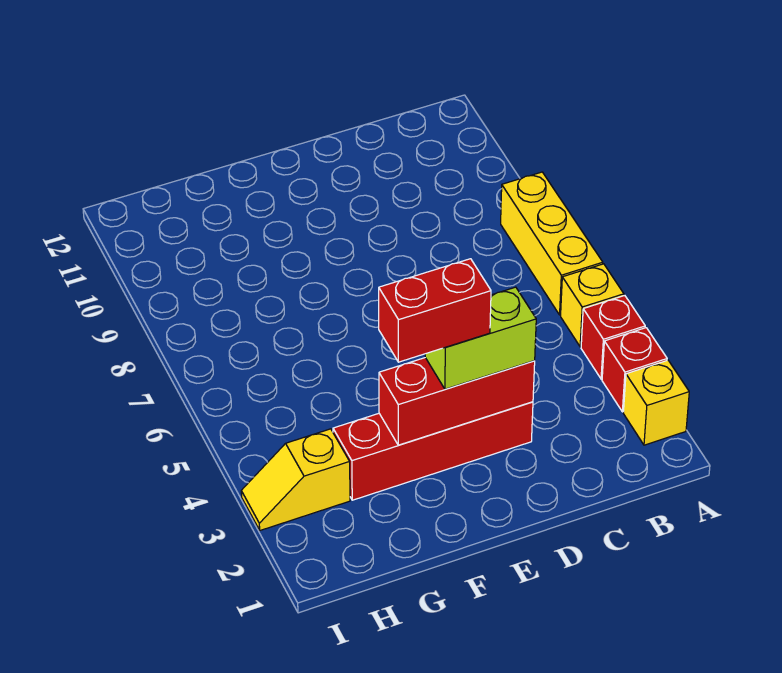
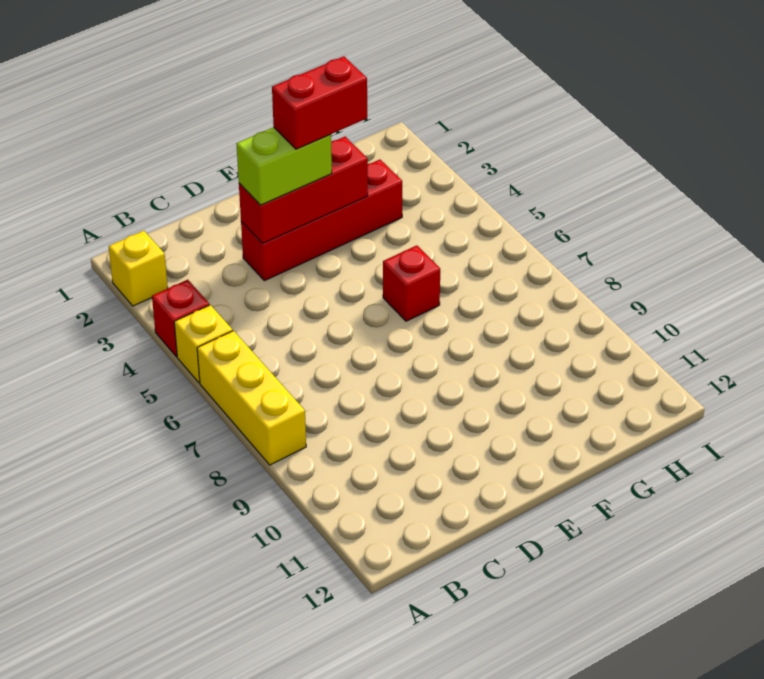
red brick A3 level 1 -> red brick F6 level 1
yellow slope H3:I3 level 1 top H -> none

